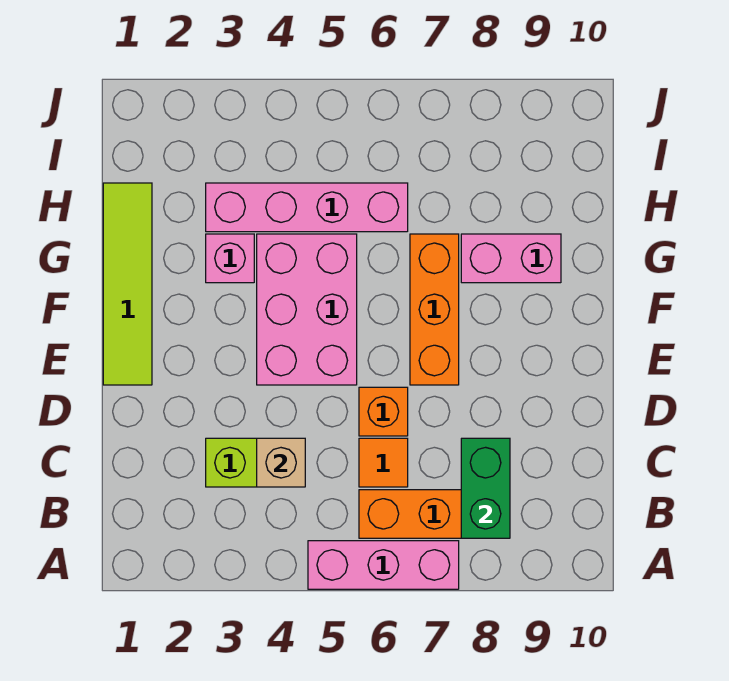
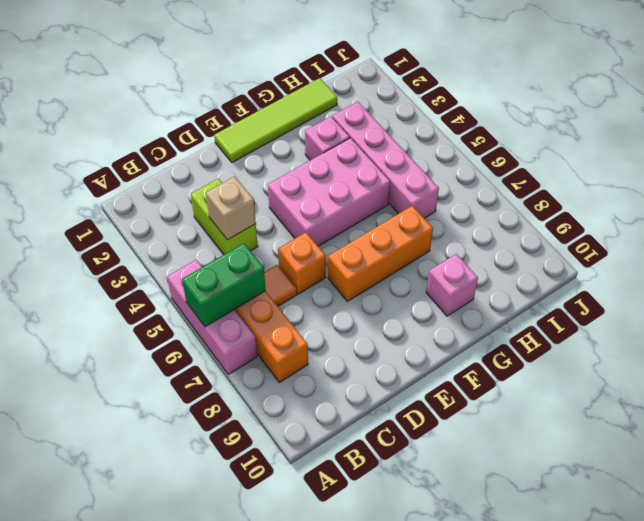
green brick B8:C8 level 2 -> green brick A6:B6 level 2
pink brick G8:G9 level 1 -> pink brick G9 level 1

